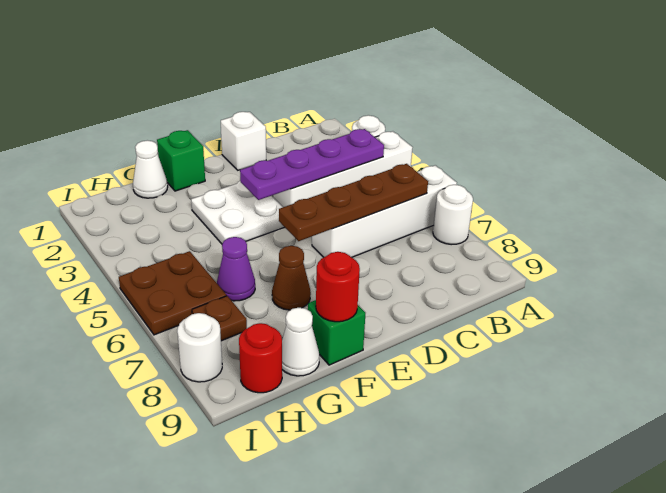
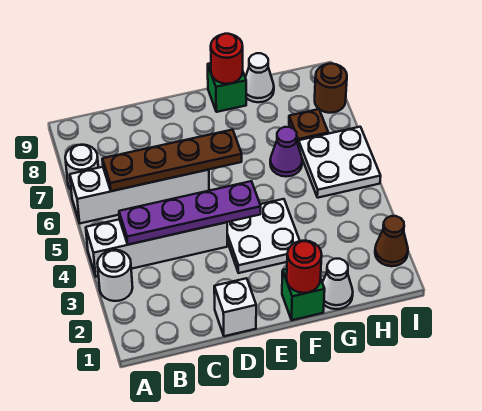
brown cone F7 level 1 -> brown cone I2 level 1
brown plate H5:I6 level 1 -> white plate H5:I6 level 1
red round brick H9 level 1 -> red round brick F1 level 2
white round brick I8 level 1 -> brown round brick I8 level 1

